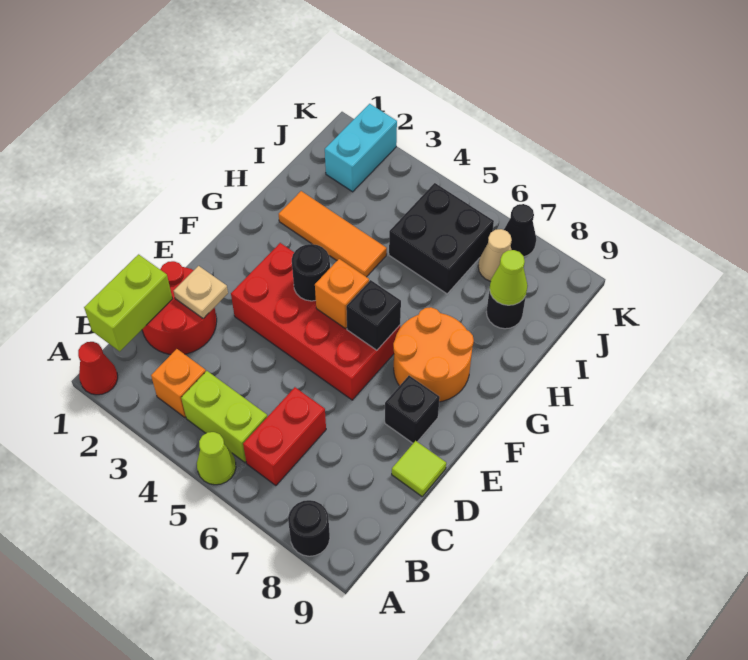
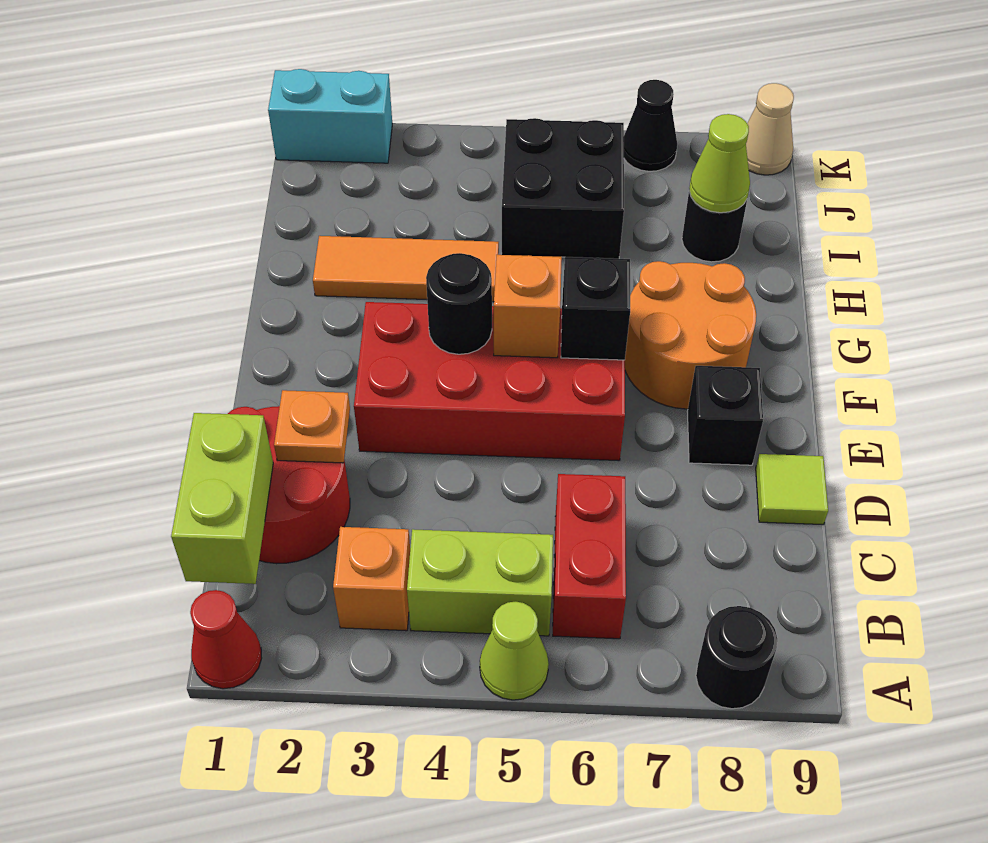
tan plate D2 level 2 -> orange plate D2 level 2
cyan brick J2:K2 level 1 -> cyan brick K1:K2 level 1
tan cone J7 level 1 -> tan cone K9 level 1

